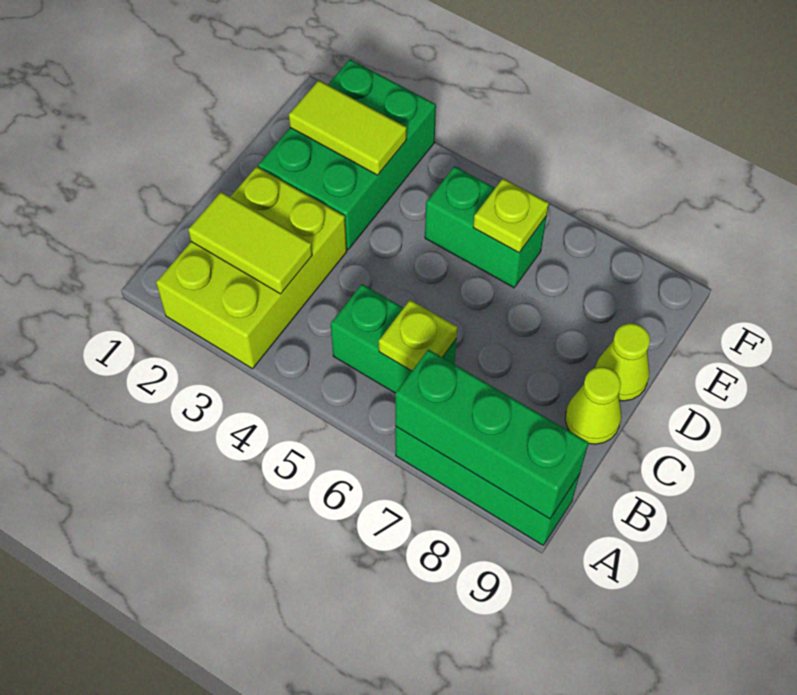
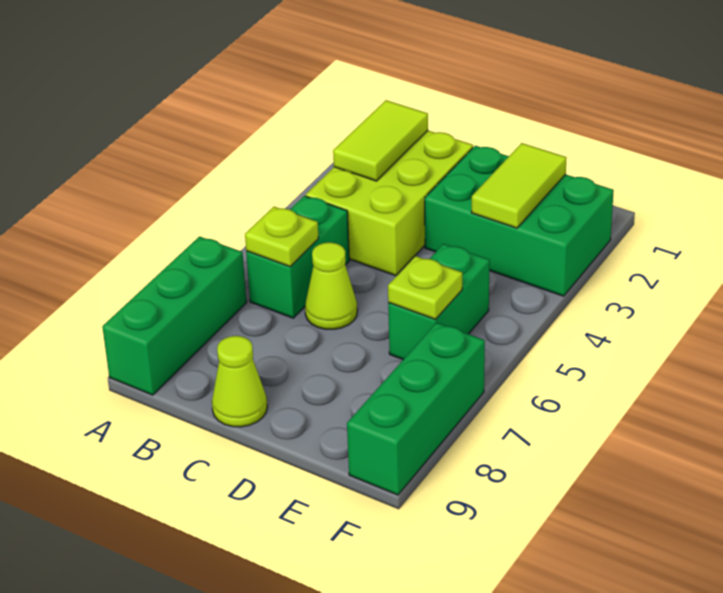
lime brick A2:C3 level 1 -> lime brick B2:C4 level 1
green brick A7:A9 level 2 -> green brick F7:F9 level 1
lime cone D9 level 1 -> lime cone C6 level 1

